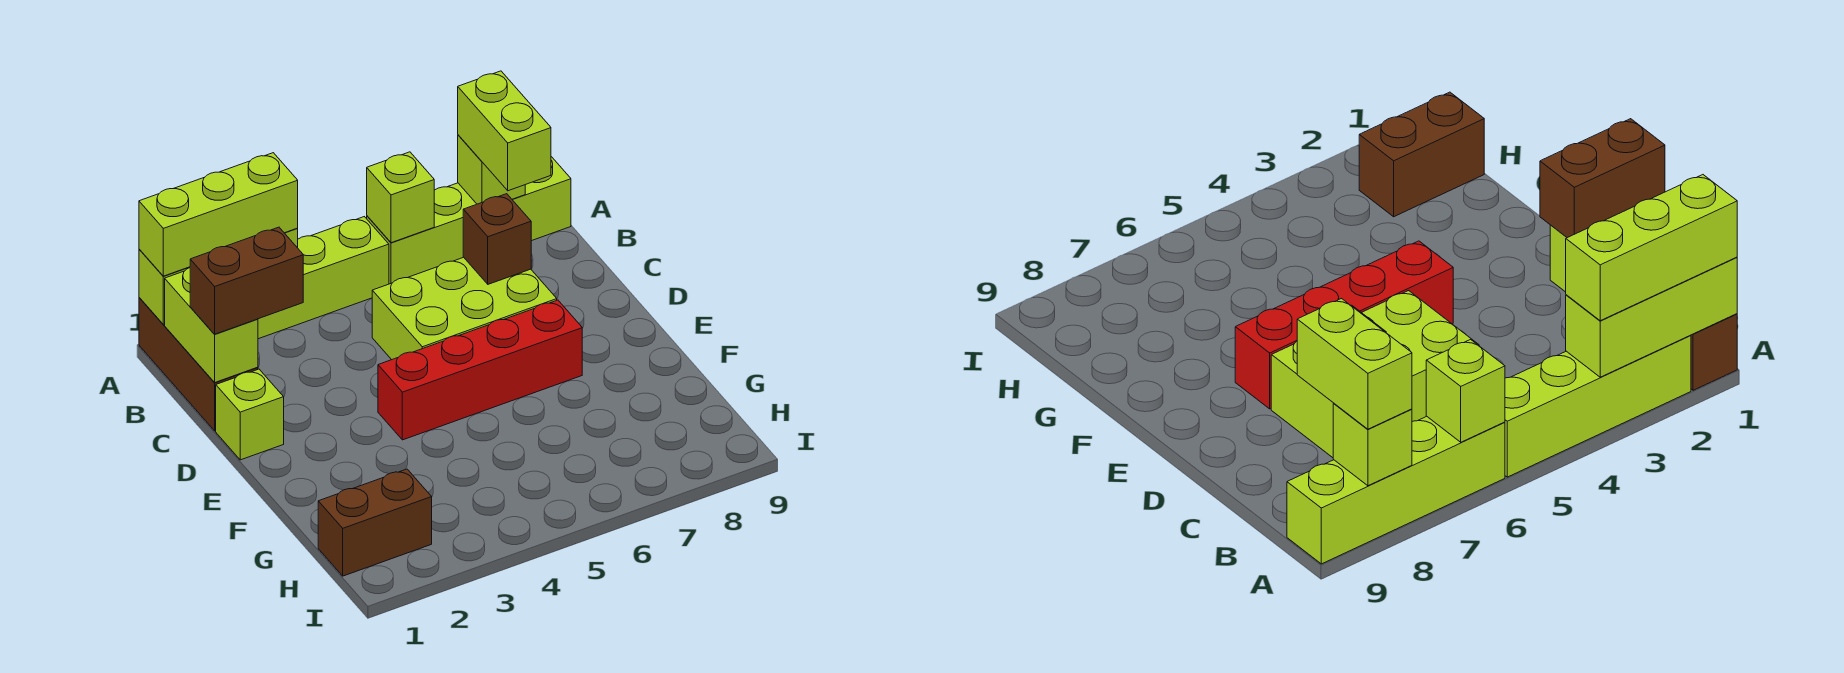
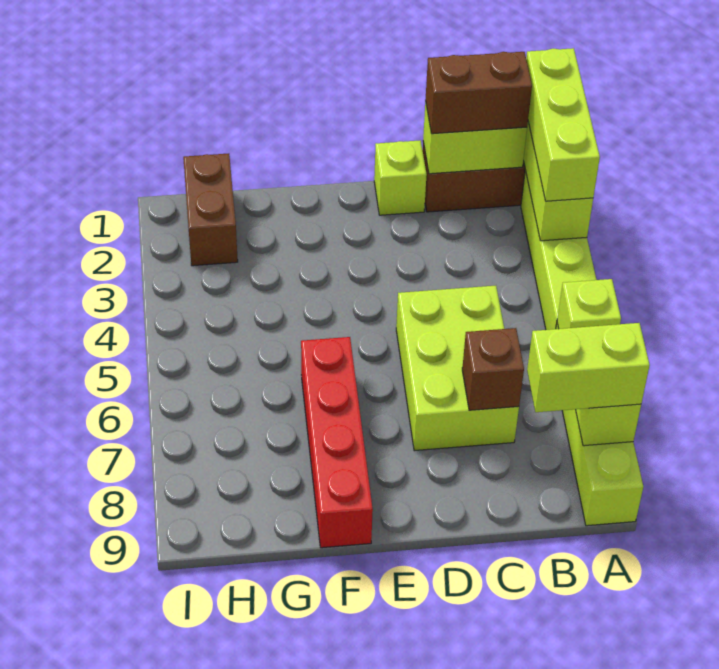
brown brick C1:C2 level 3 -> brown brick B1:C1 level 3
red brick E4:E7 level 1 -> red brick F6:F9 level 1

